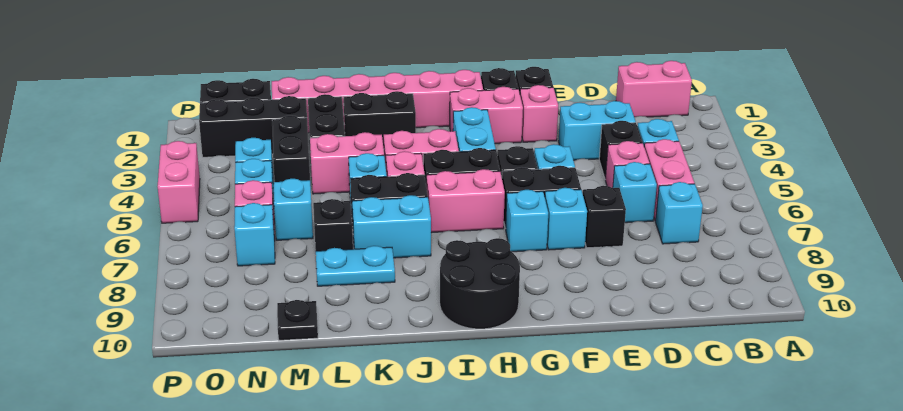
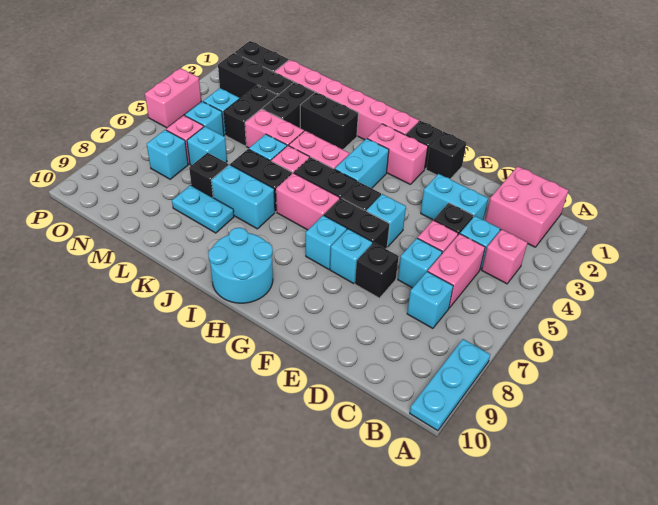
none -> cyan plate A8:A10 level 1
pink brick B1:C1 level 1 -> pink brick B1:C2 level 1
pink brick F2 level 1 -> pink brick B4 level 1
black round brick H9:I10 level 1 -> cyan round brick H9:I10 level 1
black plate M10 level 1 -> none

